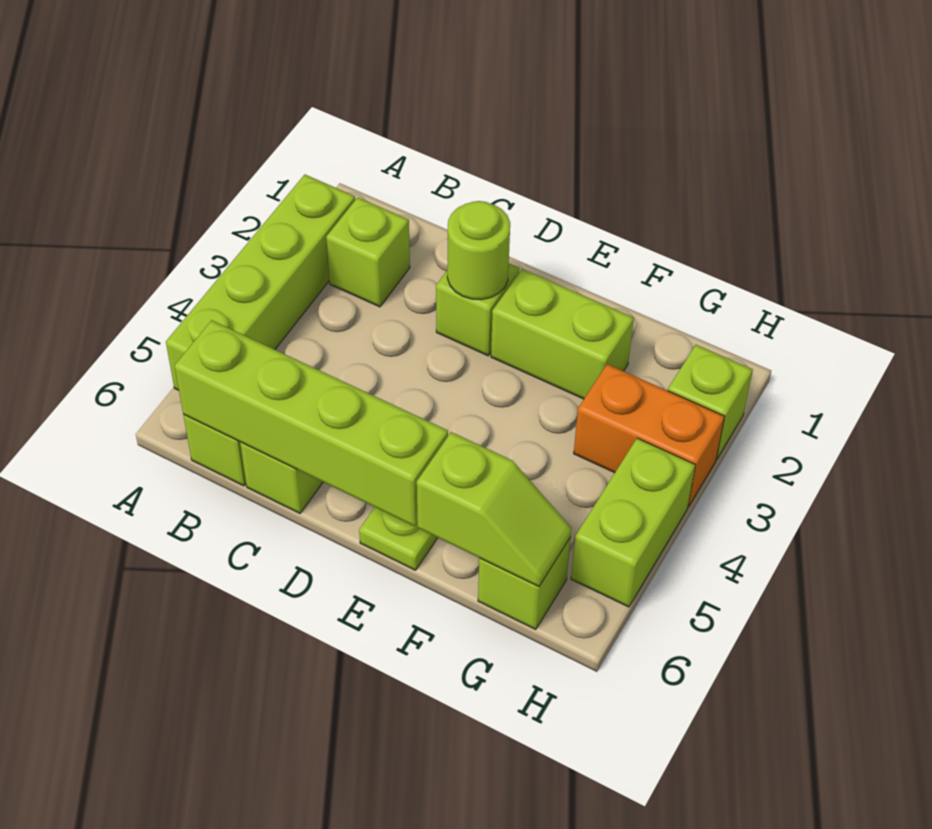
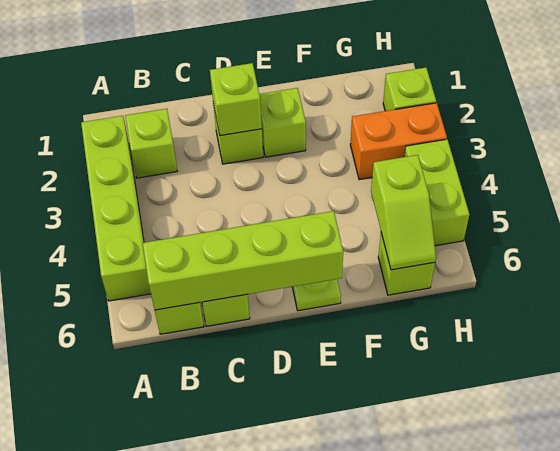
lime round brick D2 level 2 -> lime brick D2 level 2
lime brick E2:F2 level 1 -> lime brick E2 level 1
lime slope F6:G6 level 2 top F -> lime slope G5:G6 level 2 top 5

